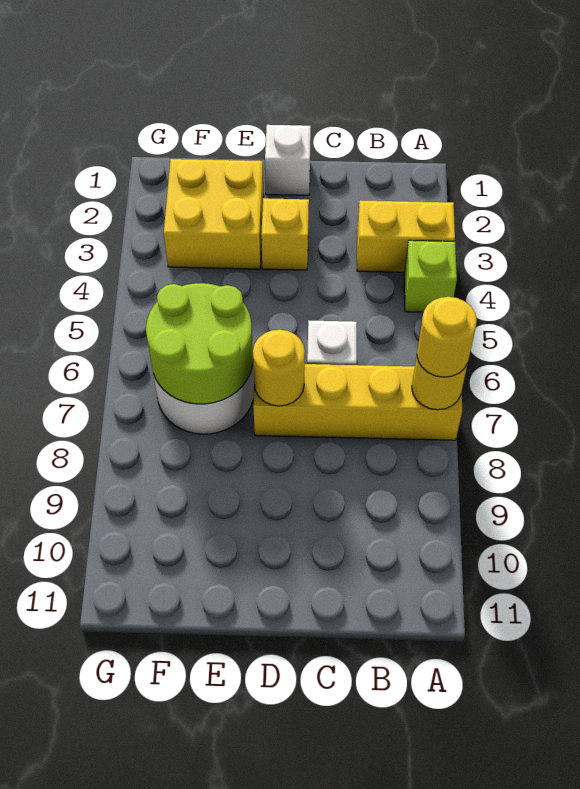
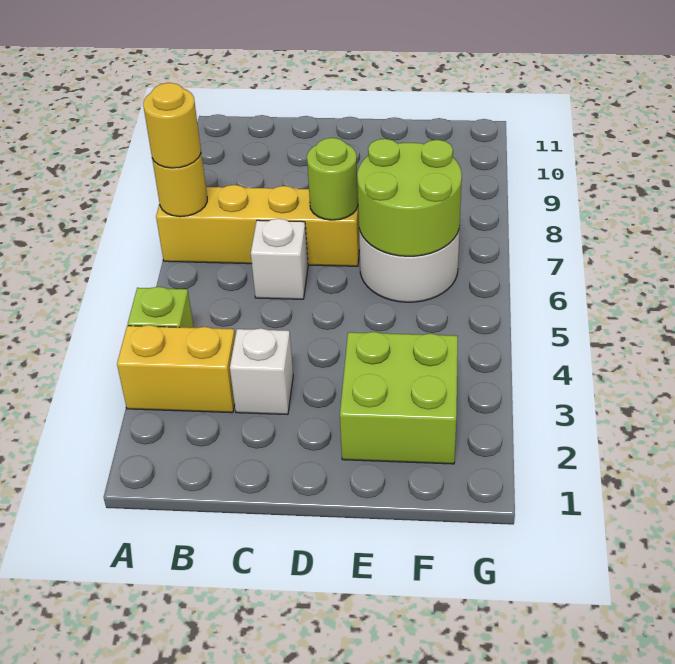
white brick D1 level 1 -> white brick C3 level 1
yellow brick D3 level 1 -> none
yellow round brick D7 level 2 -> lime round brick D7 level 2
yellow brick E2:F3 level 1 -> lime brick E2:F3 level 1

